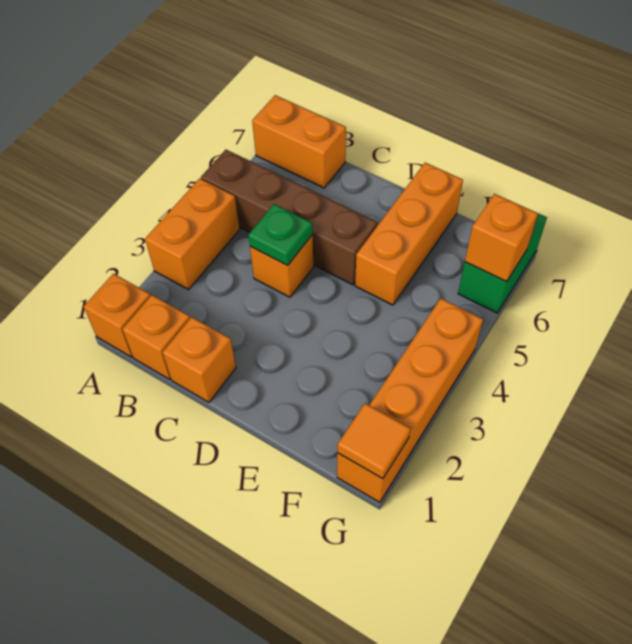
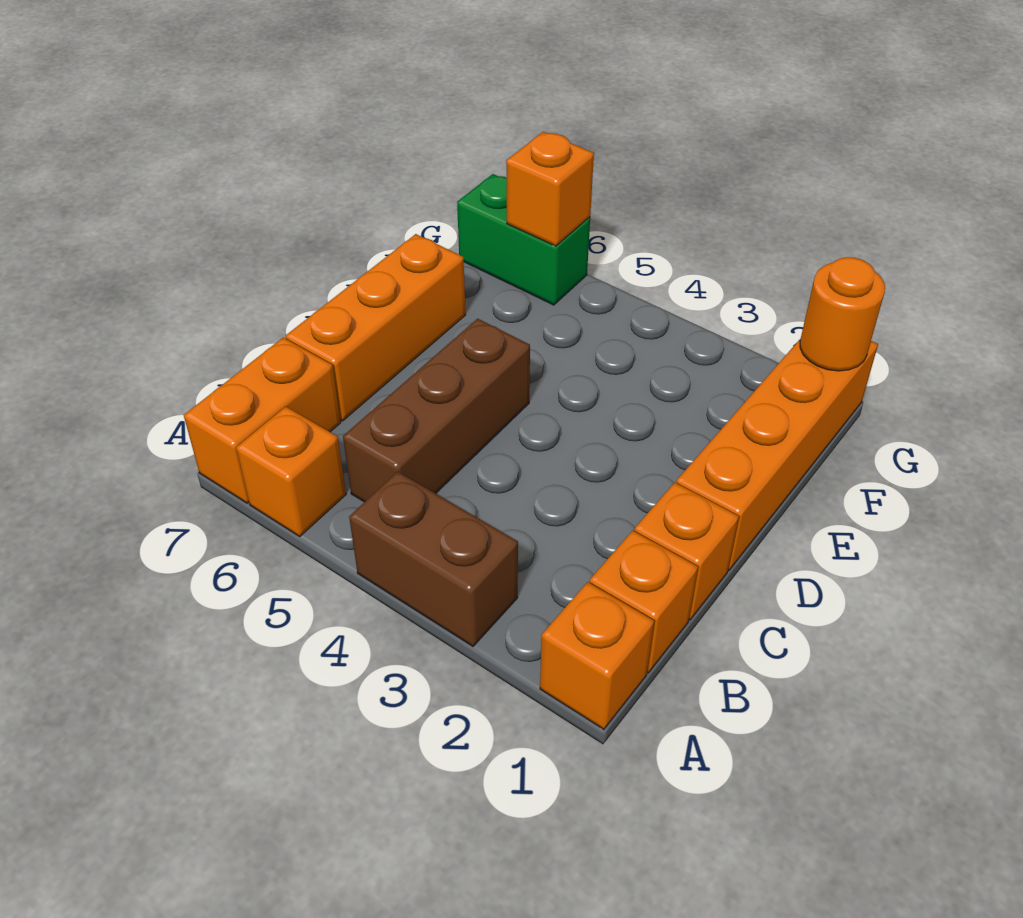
orange brick A3:A4 level 1 -> brown brick A3:A4 level 1
brown brick A5:D5 level 1 -> brown brick B5:D5 level 1
orange brick C4 level 1 -> orange brick A6 level 1
green plate C4 level 2 -> none
orange brick E5:E7 level 1 -> orange brick C7:E7 level 1
orange brick G1:G4 level 1 -> orange brick D1:G1 level 1
orange tile G1 level 2 -> orange round brick G1 level 2

